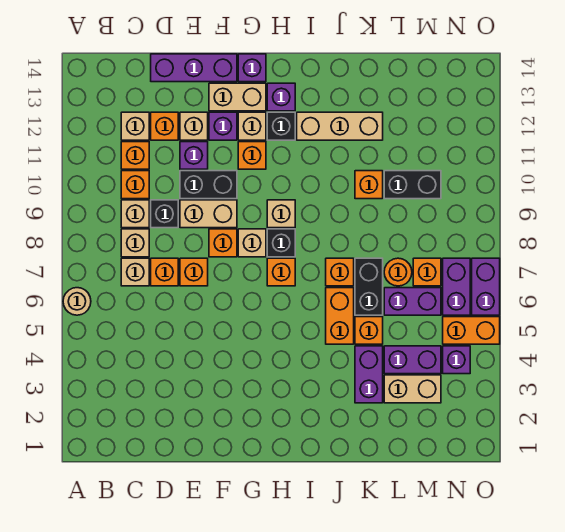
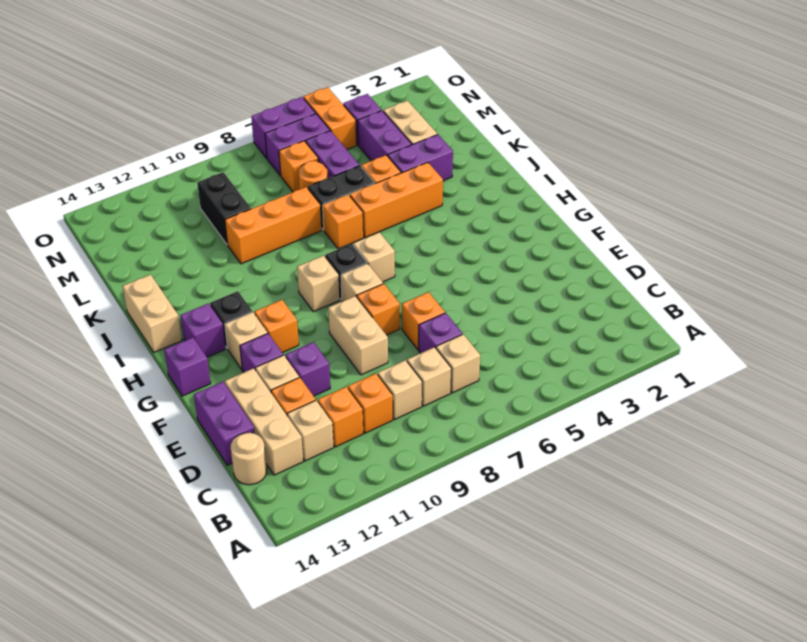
tan round brick A6 level 1 -> tan round brick C14 level 1
orange brick D7 level 1 -> purple brick D7 level 1
black brick D9 level 1 -> none
purple brick D14:F14 level 1 -> purple brick D14:E14 level 1
black brick E10:F10 level 1 -> none
tan brick F13:G13 level 1 -> tan brick I14:J14 level 1
orange brick H7 level 1 -> tan brick H7 level 1
tan brick I12:K12 level 1 -> tan brick C13:E13 level 1
orange brick J5:J6 level 1 -> orange brick J4:J6 level 1
orange brick K10 level 1 -> orange brick K8:K10 level 1

